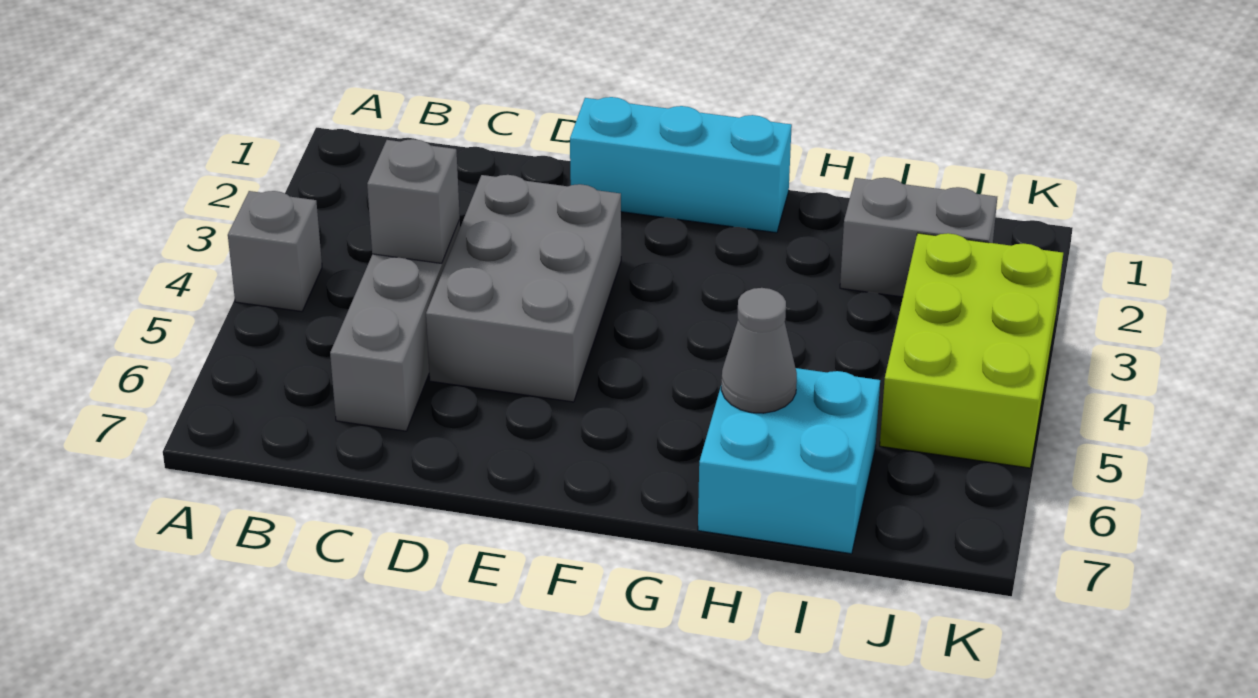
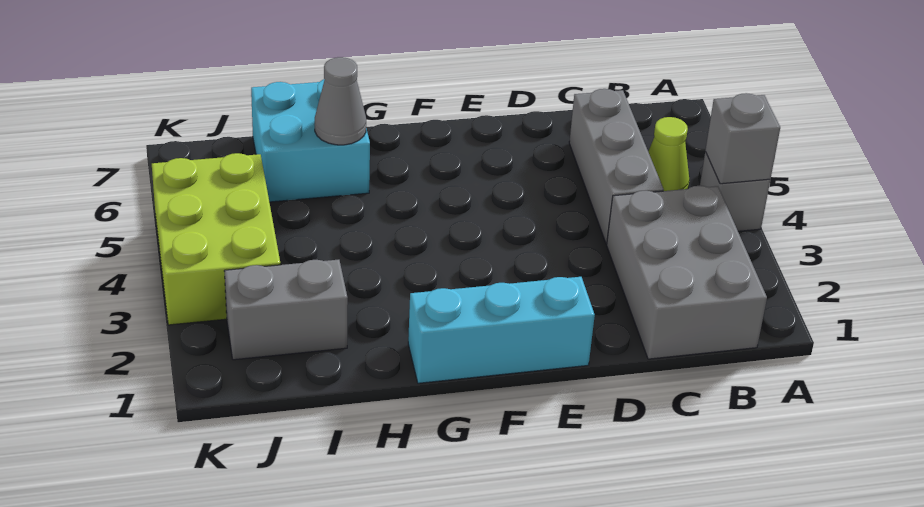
none -> lime cone B5 level 1
grey brick C4 level 2 -> grey brick A4 level 2
grey brick D3:E5 level 1 -> grey brick B1:C3 level 1

